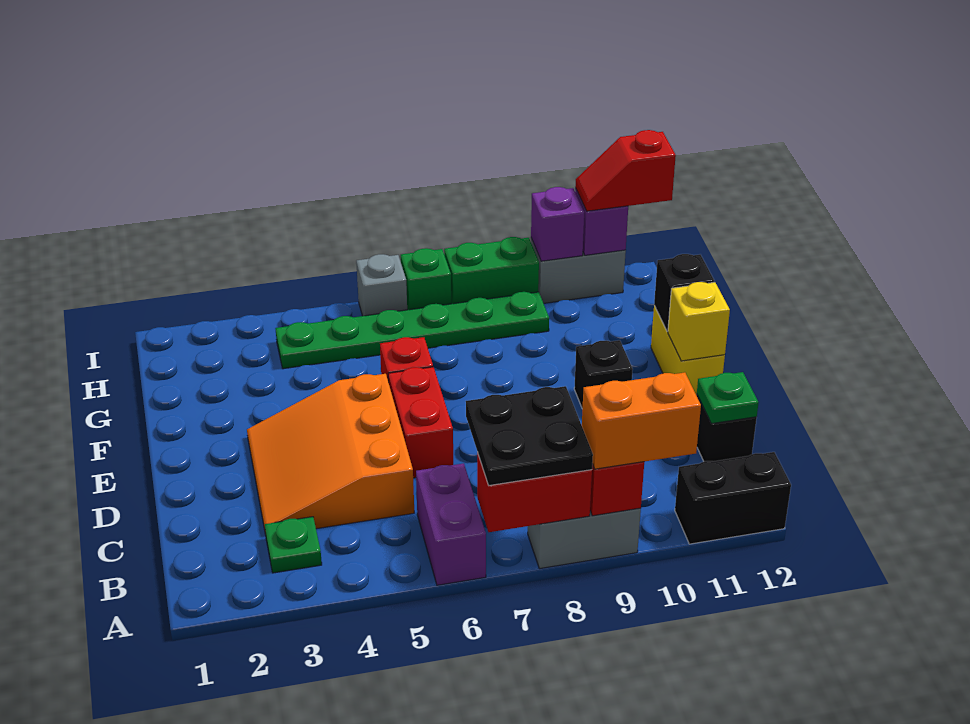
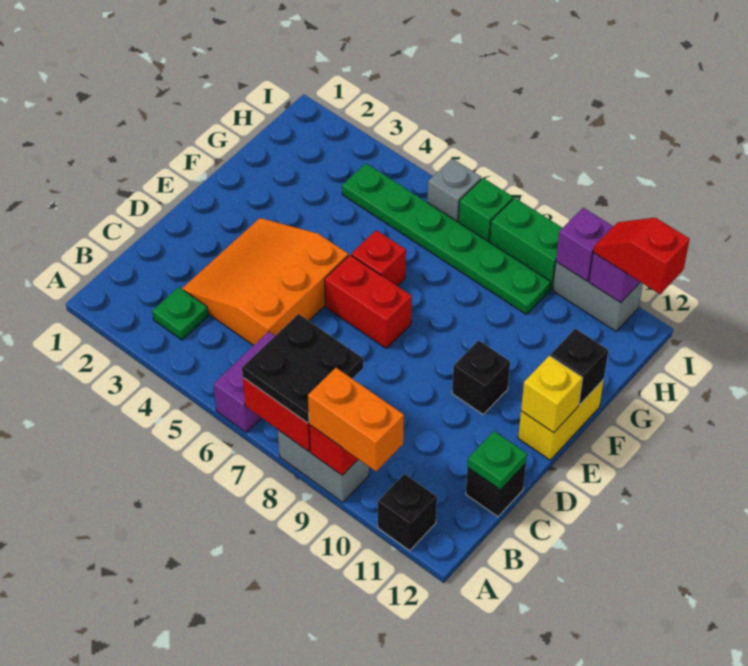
black brick A11:A12 level 1 -> black brick A11 level 1
red brick D6:E6 level 1 -> red brick E6:E7 level 1

